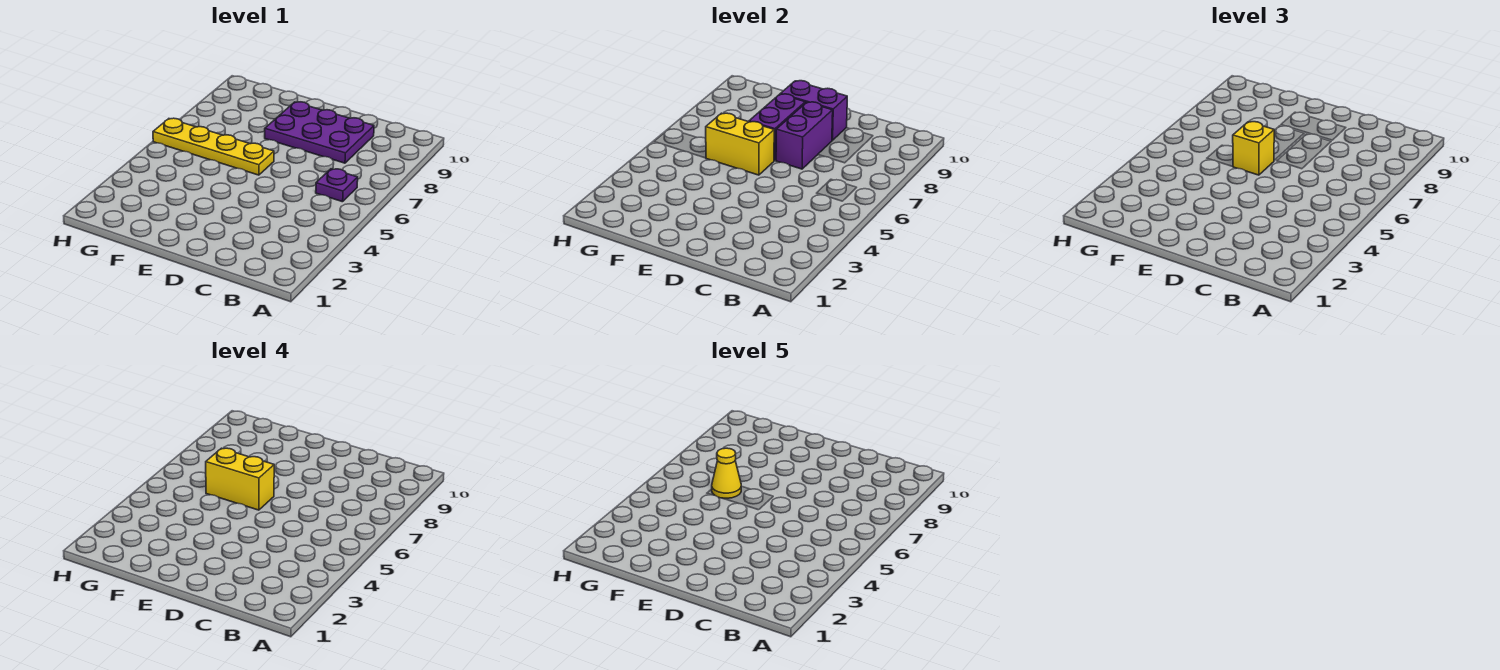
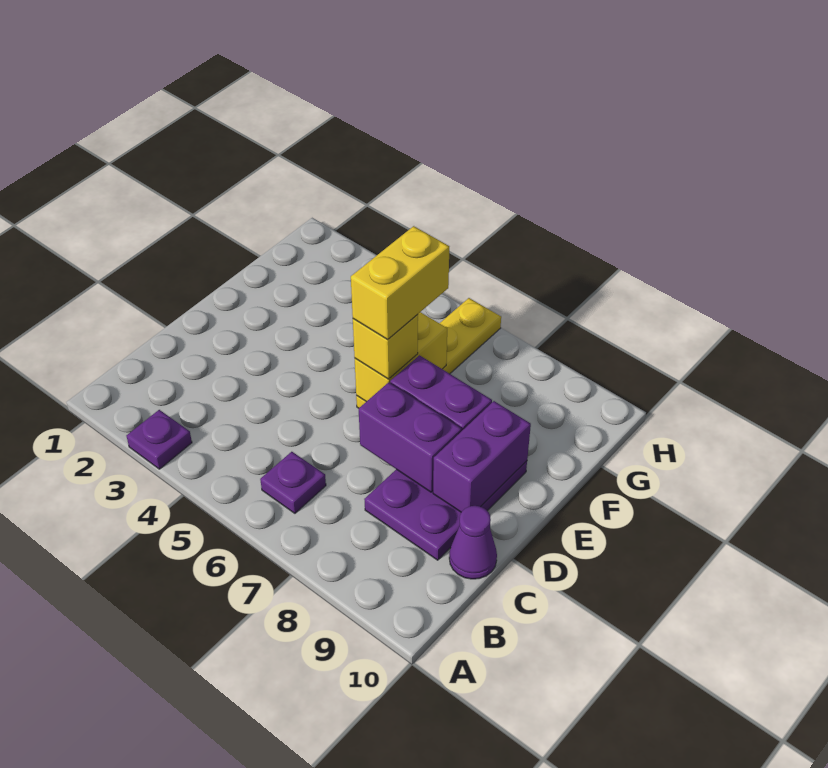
none -> purple plate A3 level 1
none -> purple cone C10 level 1
yellow cone F6 level 5 -> none

